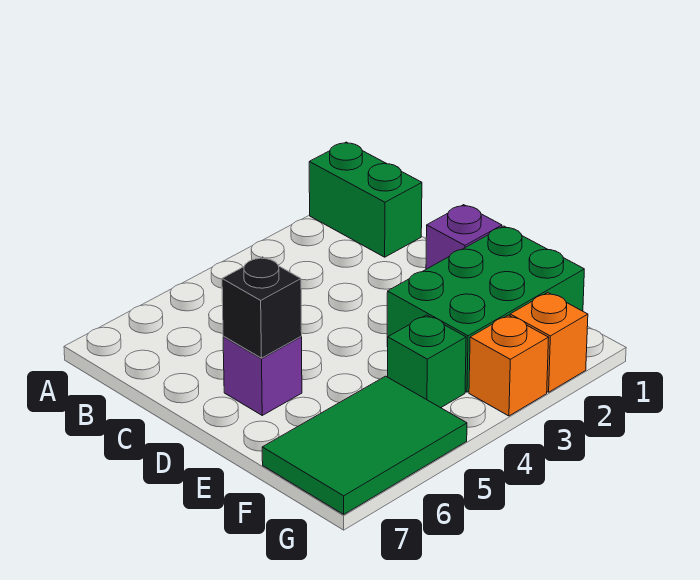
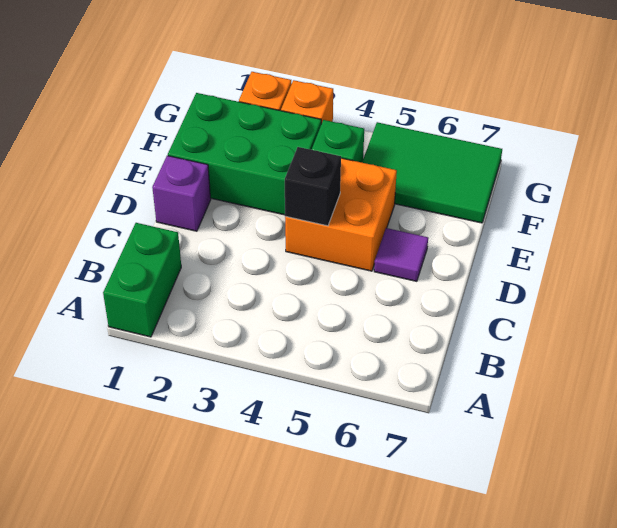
none -> orange brick D4:E5 level 1
purple brick D6 level 1 -> purple tile D6 level 1
black brick D6 level 2 -> black brick D4 level 2

